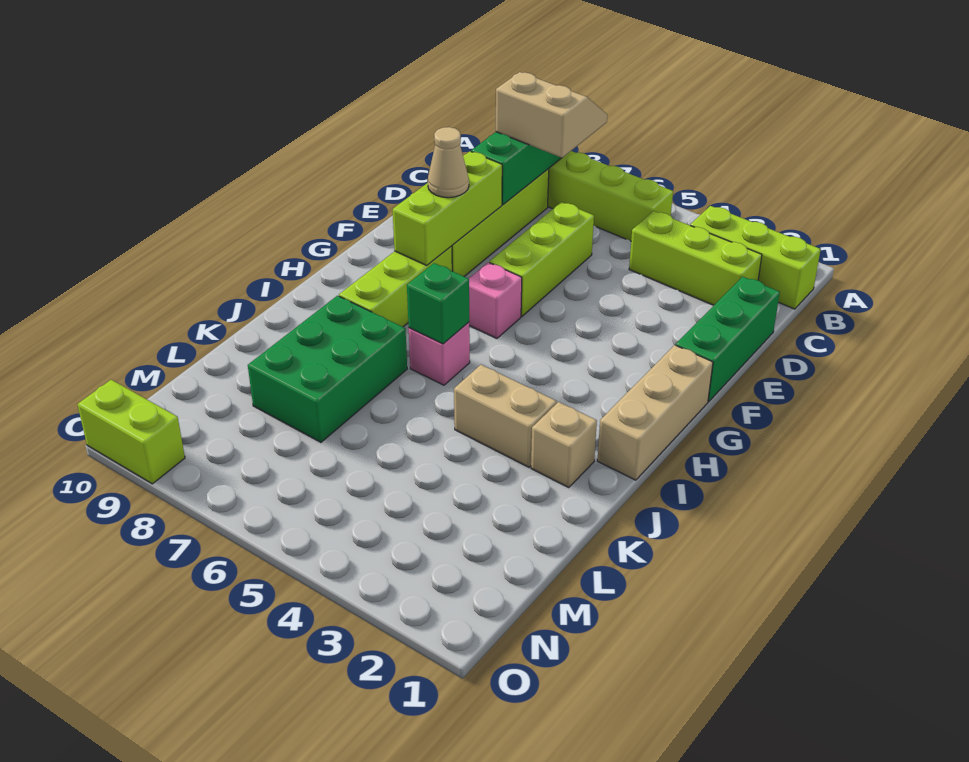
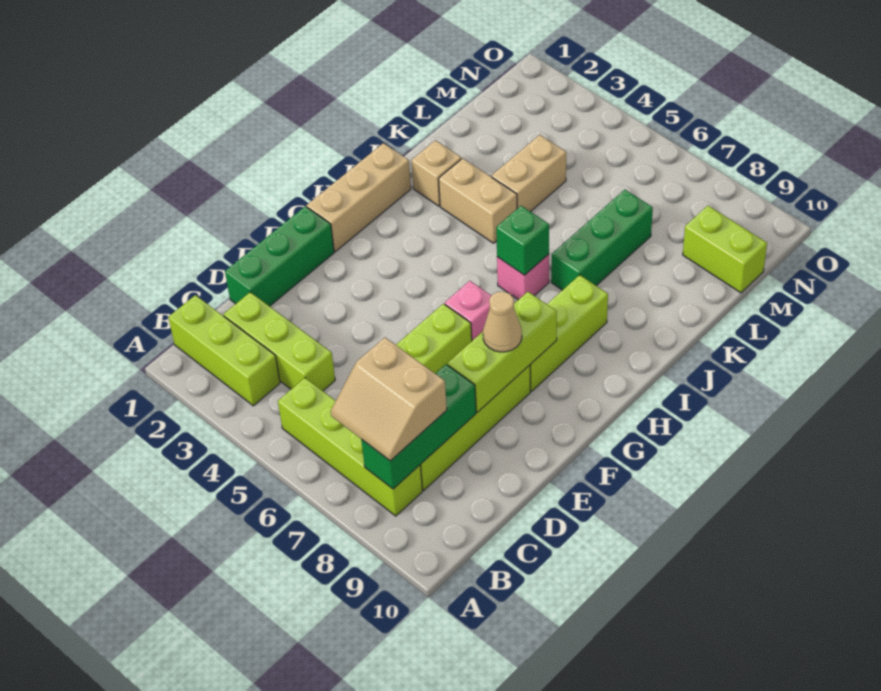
green brick J7:L8 level 1 -> green brick J7:L7 level 1
none -> tan brick K4:L4 level 1
lime brick O9:O10 level 1 -> lime brick M9:M10 level 1

